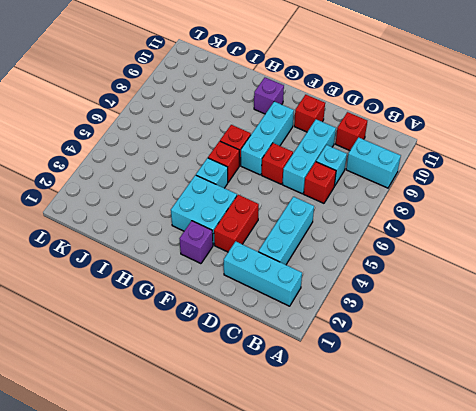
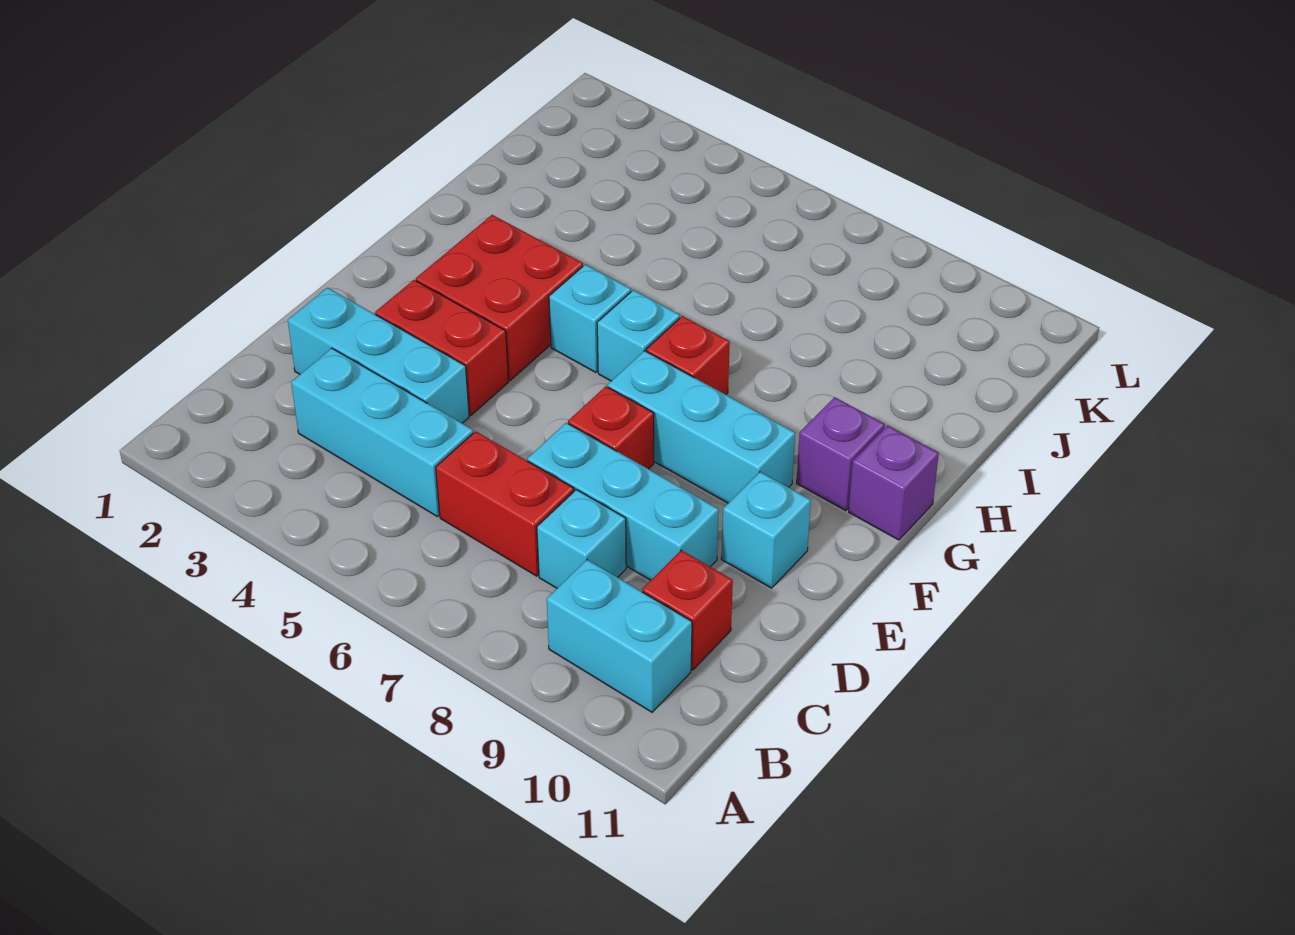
cyan brick A9:B9 level 1 -> cyan brick B9:B10 level 1
cyan brick B2:D2 level 1 -> cyan brick D2:D4 level 1
red brick C7 level 1 -> red brick C6:C7 level 1
red brick E10 level 1 -> cyan brick E10 level 1
purple brick F2 level 1 -> purple brick G11 level 1
cyan brick F3:G4 level 1 -> red brick F3:G4 level 1
red brick G6 level 1 -> cyan brick G6 level 1

